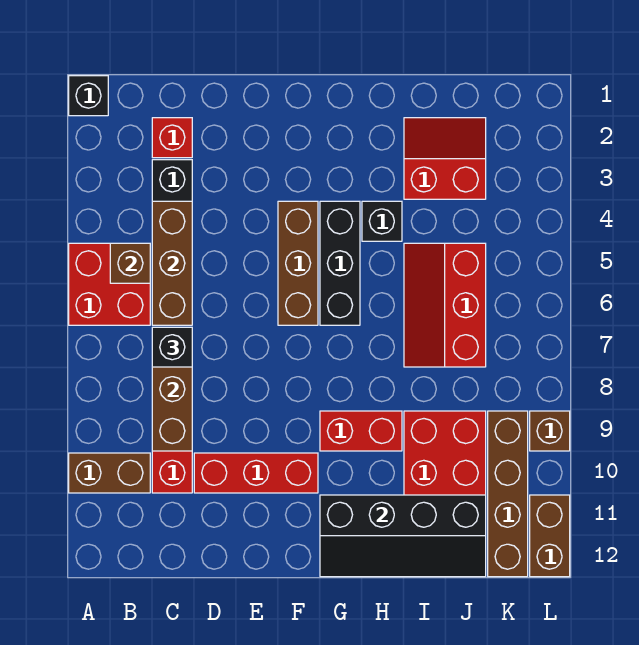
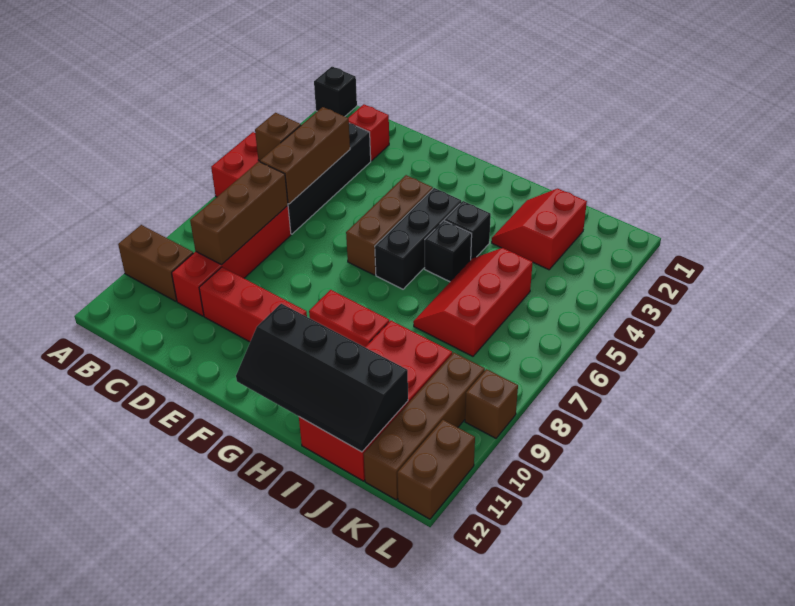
black brick C7 level 3 -> black brick H5 level 1
red slope I2:J3 level 1 top 3 -> red slope I2:J3 level 1 top J

